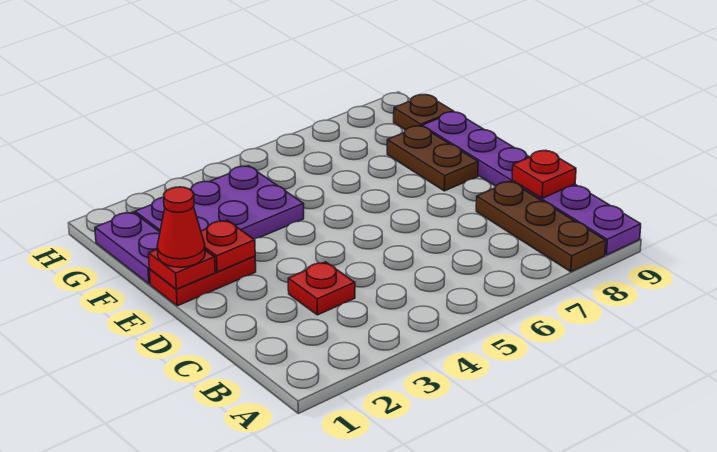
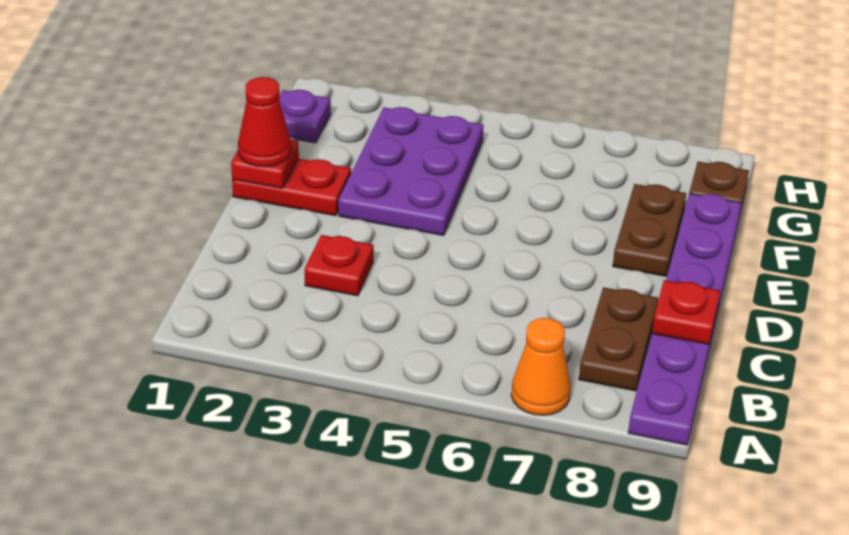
none -> orange cone A7 level 1
brown plate A8:C8 level 1 -> brown plate B8:C8 level 1
red plate E2 level 2 -> none
purple plate F1:G1 level 1 -> purple plate G1 level 1
purple plate F2:G4 level 1 -> purple plate E3:G4 level 1

